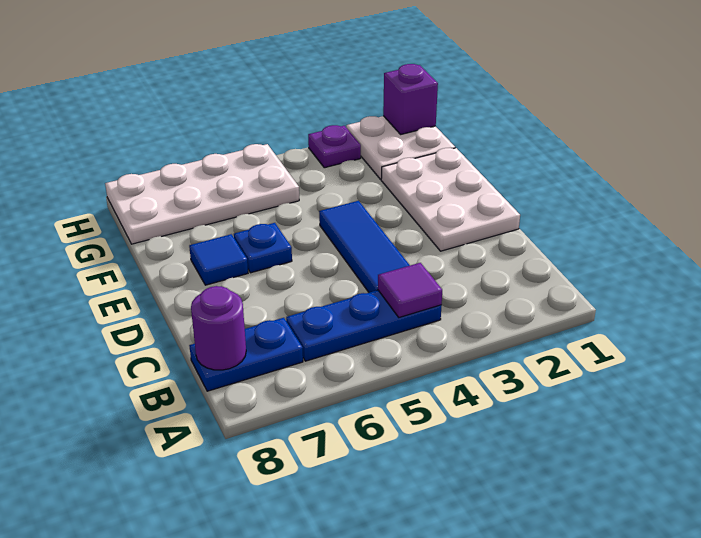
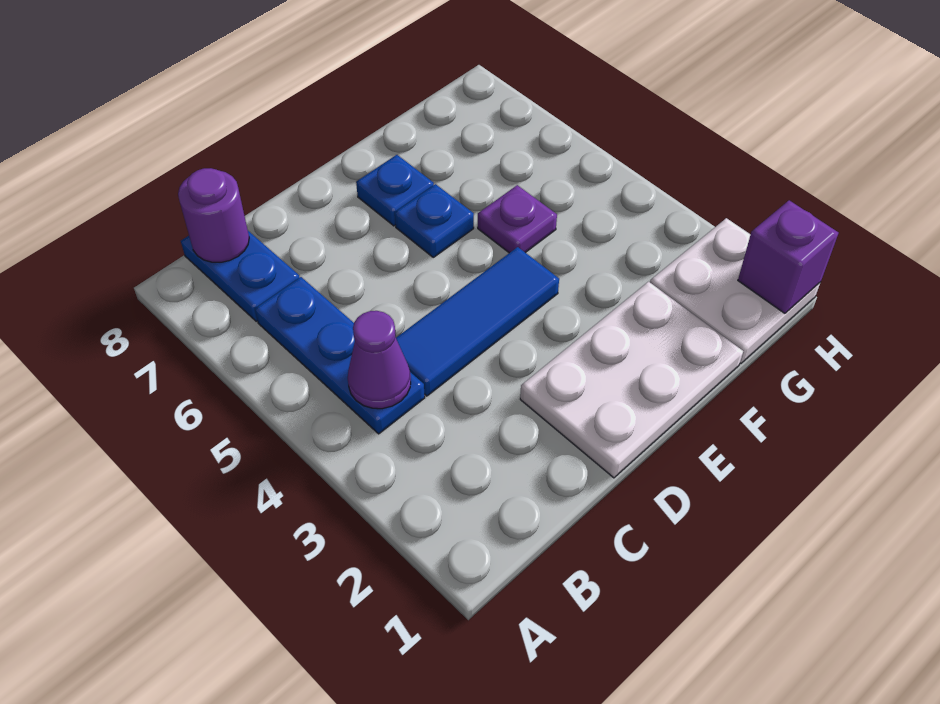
purple tile B4 level 2 -> purple cone B4 level 2
blue tile E7 level 1 -> blue plate E7 level 1
white plate G5:H8 level 1 -> none
purple plate H3 level 1 -> purple plate F5 level 1

